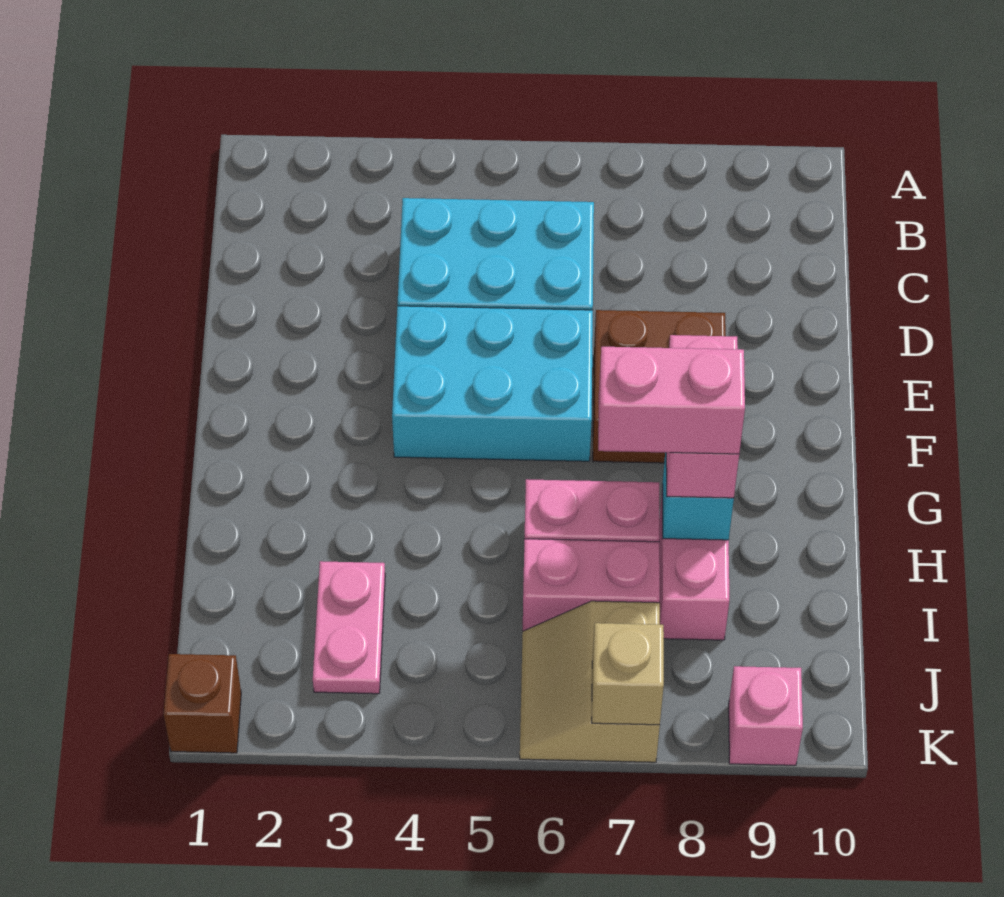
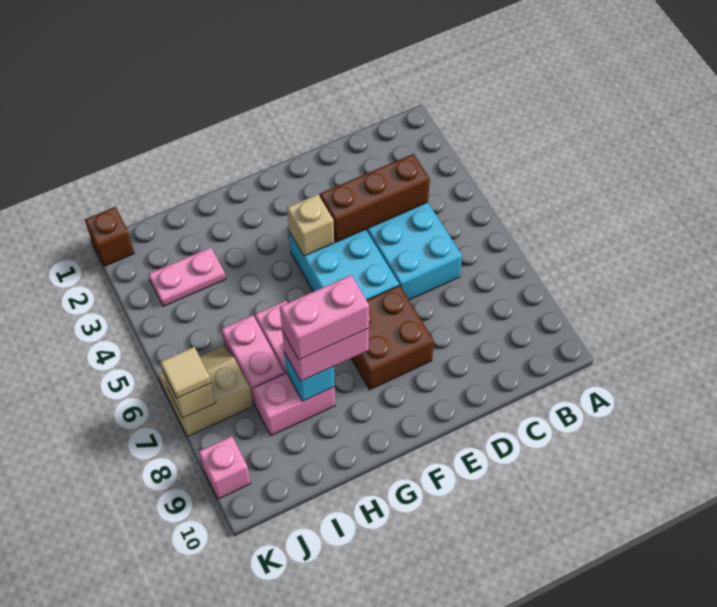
none -> brown brick C4:E4 level 2
none -> tan brick F4 level 2
pink brick H7:H8 level 4 -> pink brick G8:H8 level 4
none -> tan tile K7 level 3

